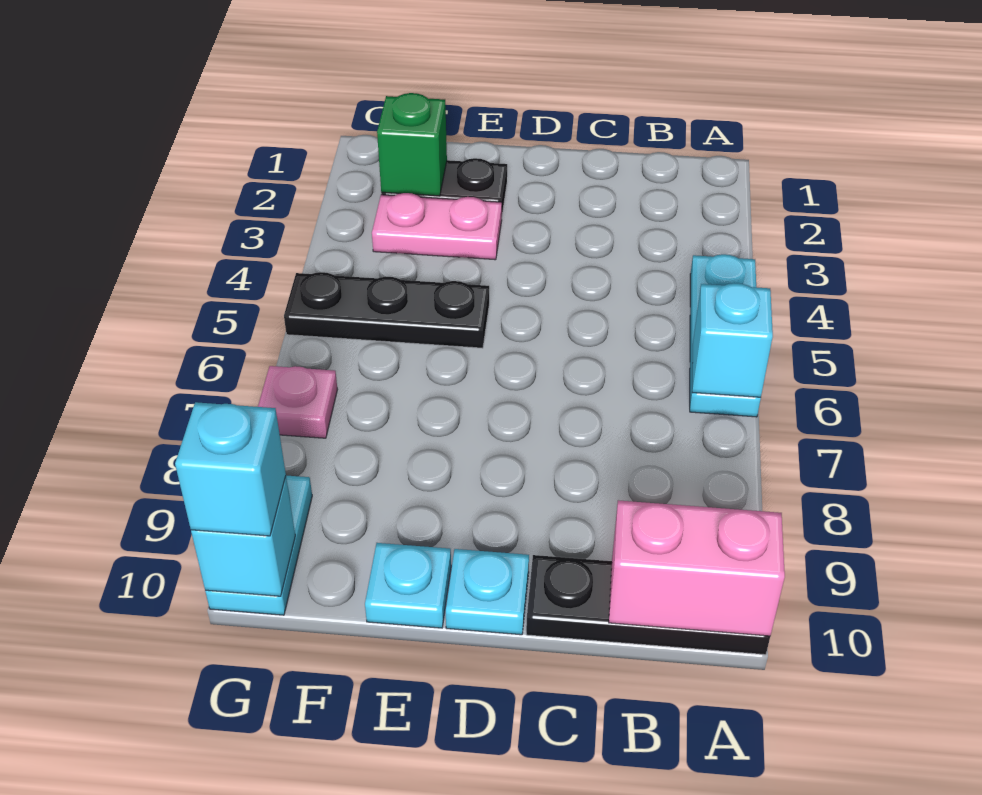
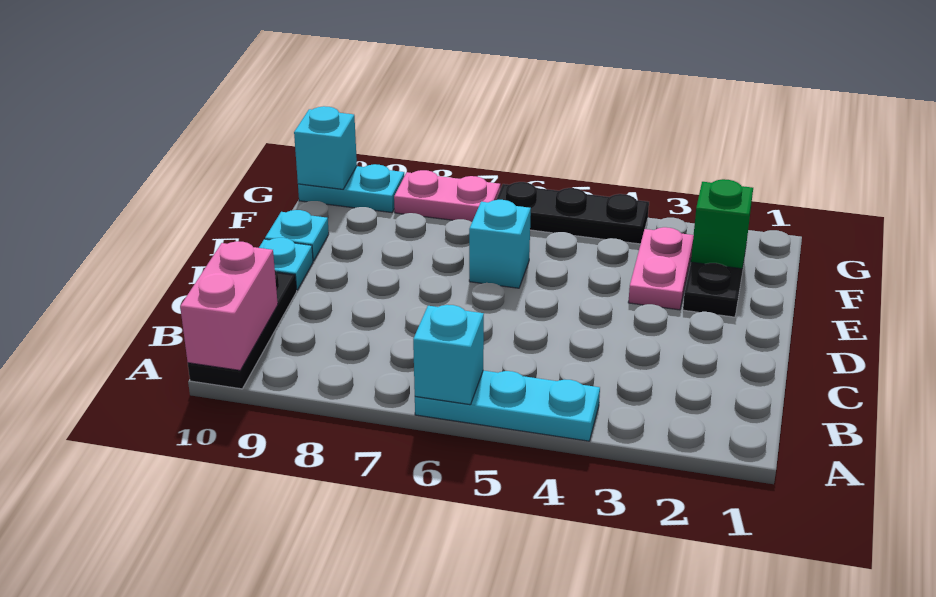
black plate E5:G5 level 1 -> black plate G4:G6 level 1
pink plate G7 level 1 -> pink plate G7:G8 level 1
cyan brick G10 level 3 -> cyan brick E6 level 1

